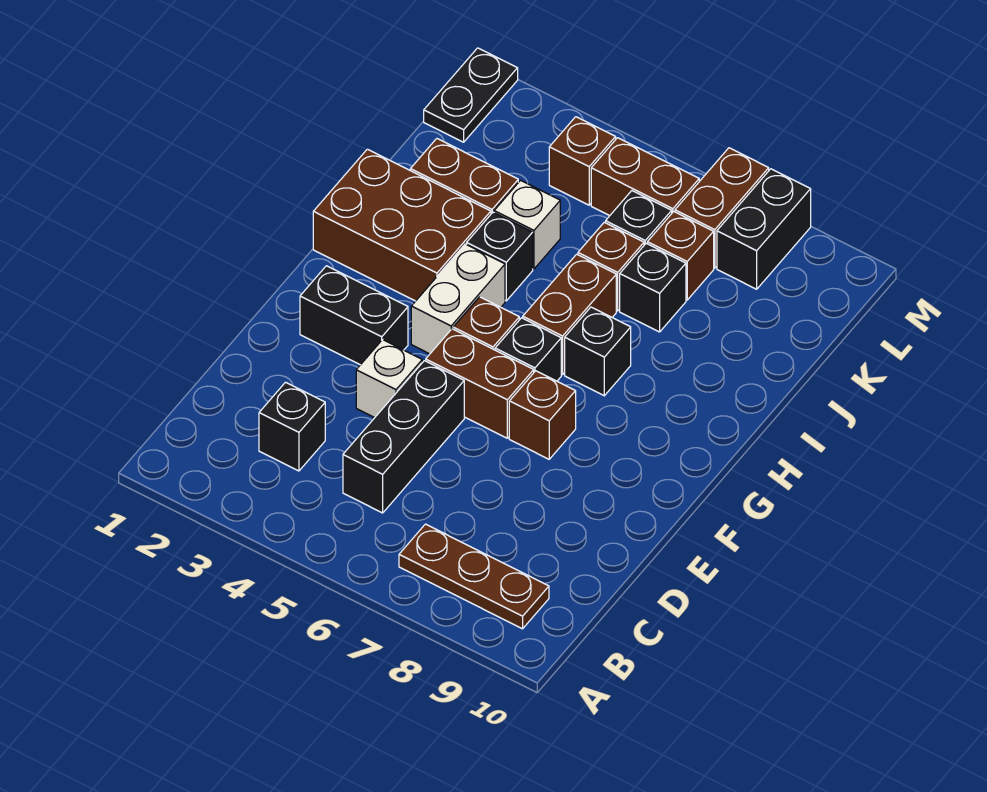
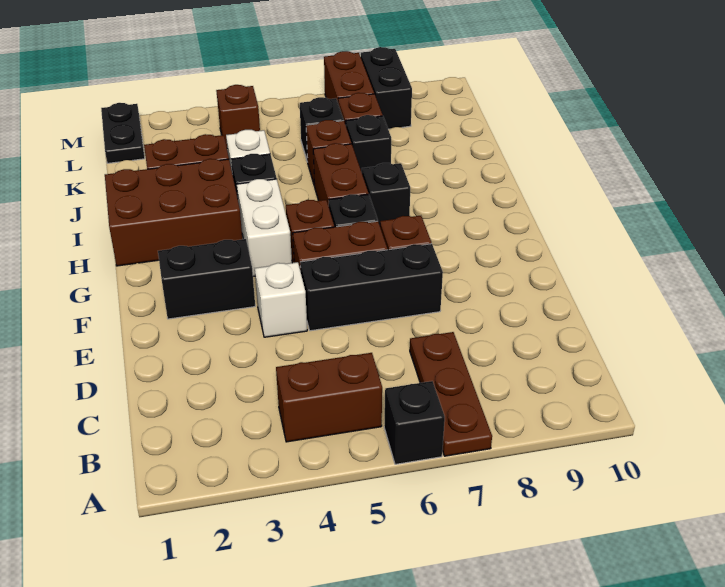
brown plate B7:B9 level 1 -> brown plate A7:C7 level 1
black brick C3 level 1 -> black brick A6 level 1
black brick C5:E5 level 1 -> black brick E5:E7 level 1
brown brick L5:L6 level 1 -> brown brick B4:B5 level 1

